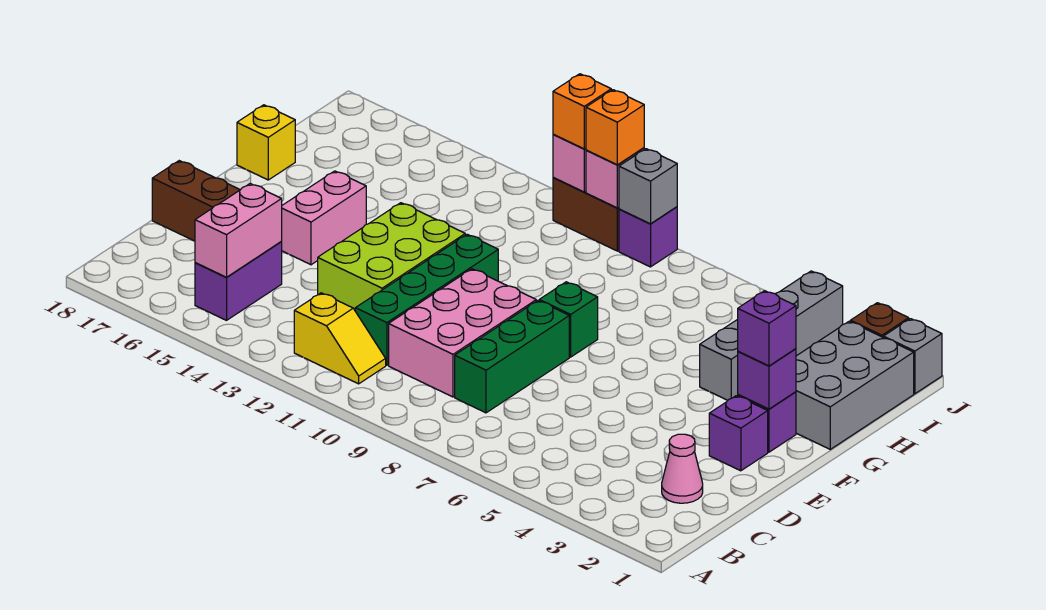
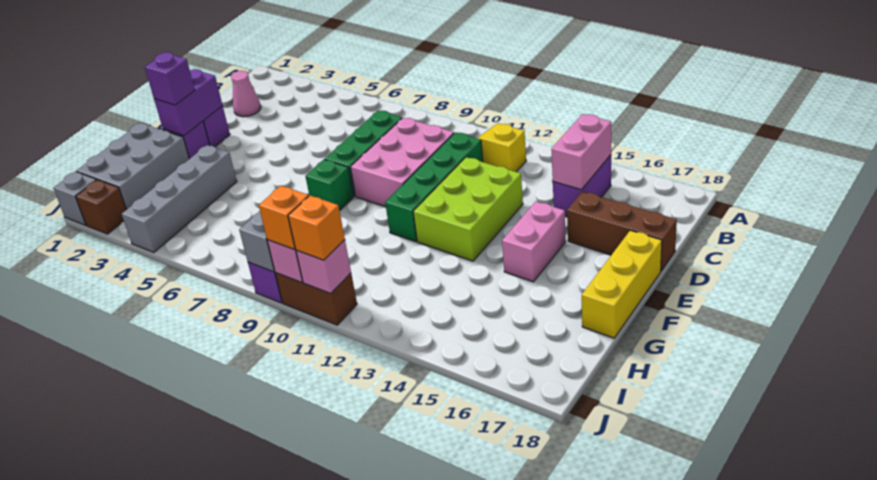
purple brick F2 level 2 -> purple brick E2:F2 level 2
yellow brick G18 level 1 -> yellow brick E18:G18 level 1

